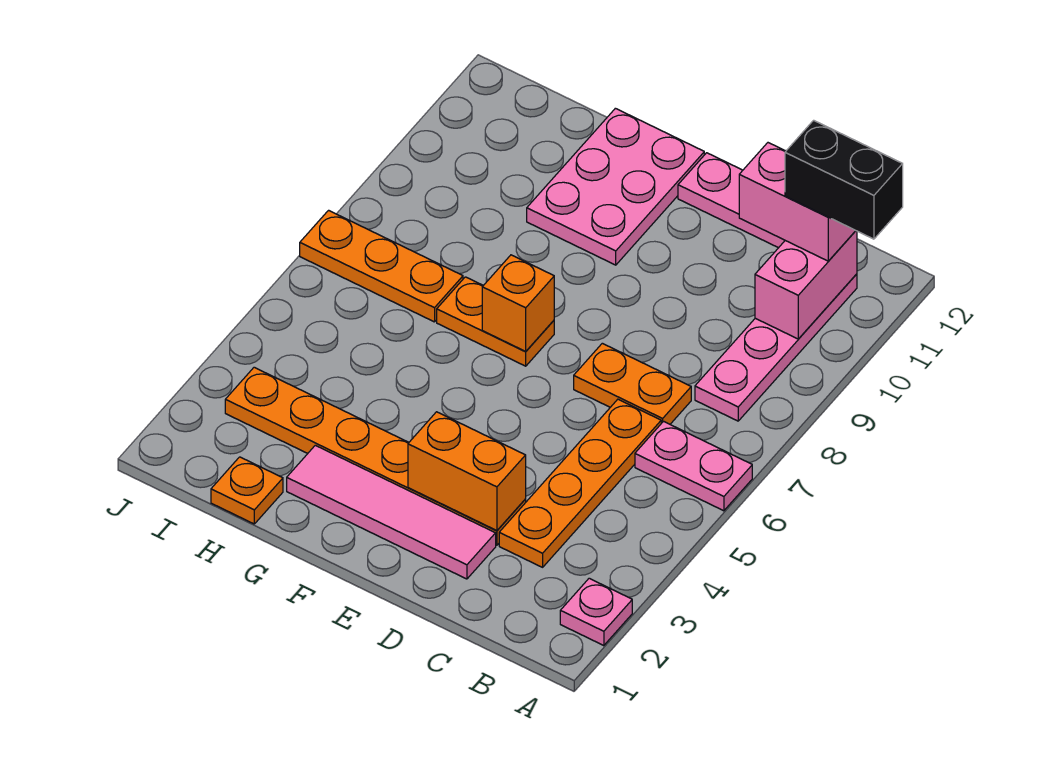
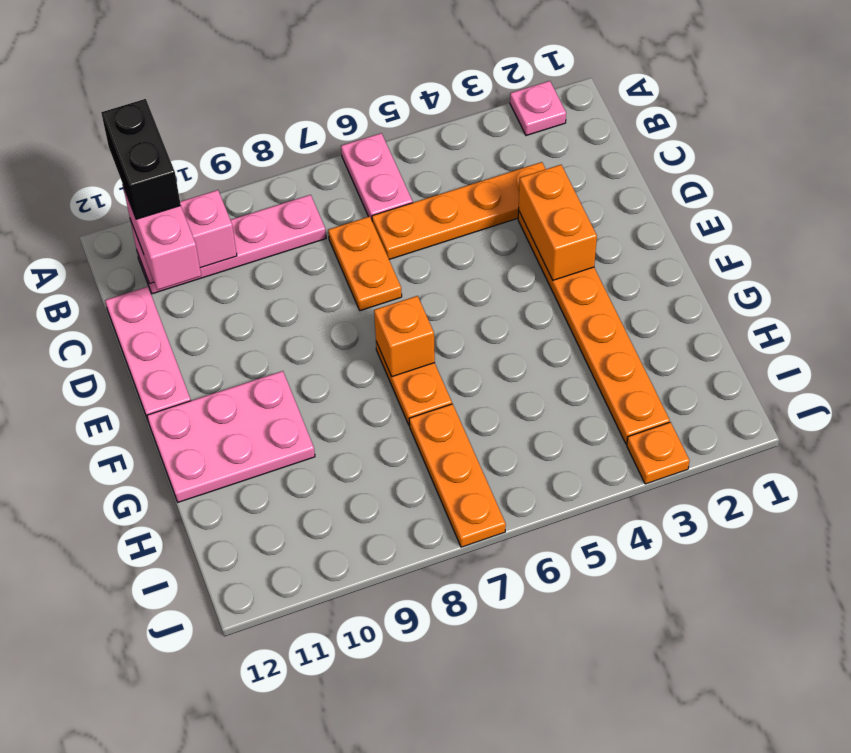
pink tile D2:G2 level 1 -> none
orange plate H1 level 1 -> orange plate J3 level 1

